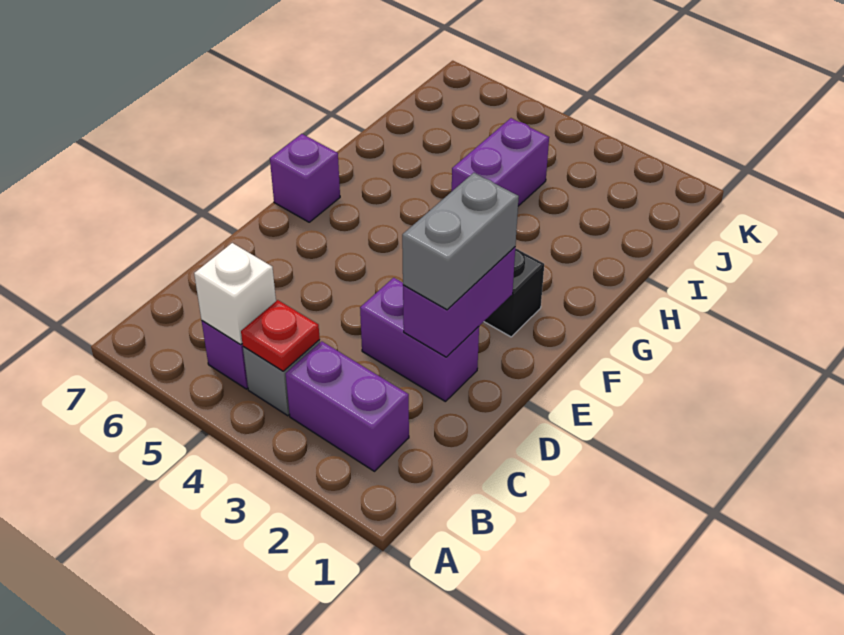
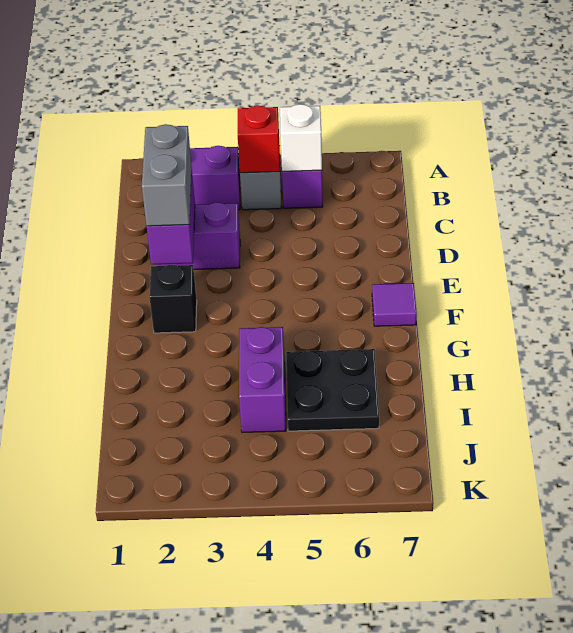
red plate B4 level 2 -> red brick B4 level 2
purple brick F7 level 1 -> purple tile F7 level 1
none -> black plate H5:I6 level 1

